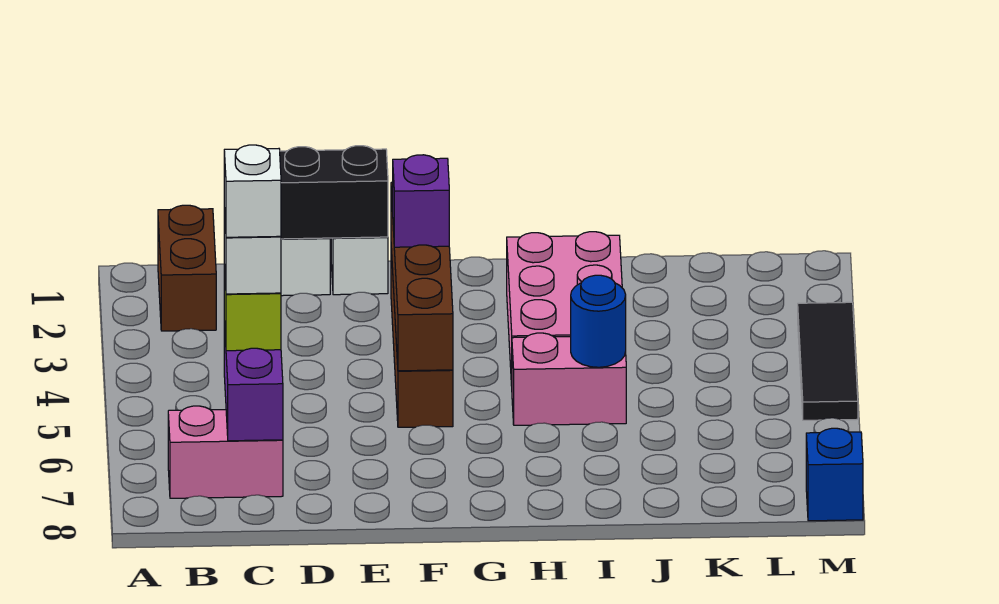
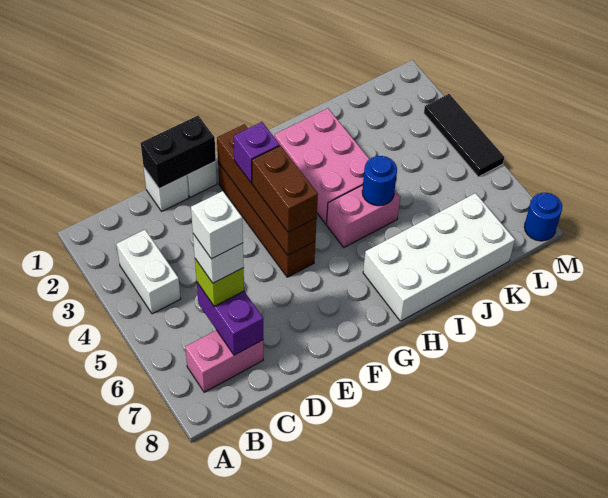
brown brick B1:B2 level 1 -> brown brick F4:F5 level 3
none -> white brick B3:B4 level 1
none -> white brick H7:K8 level 1
blue brick M8 level 1 -> blue round brick M8 level 1

